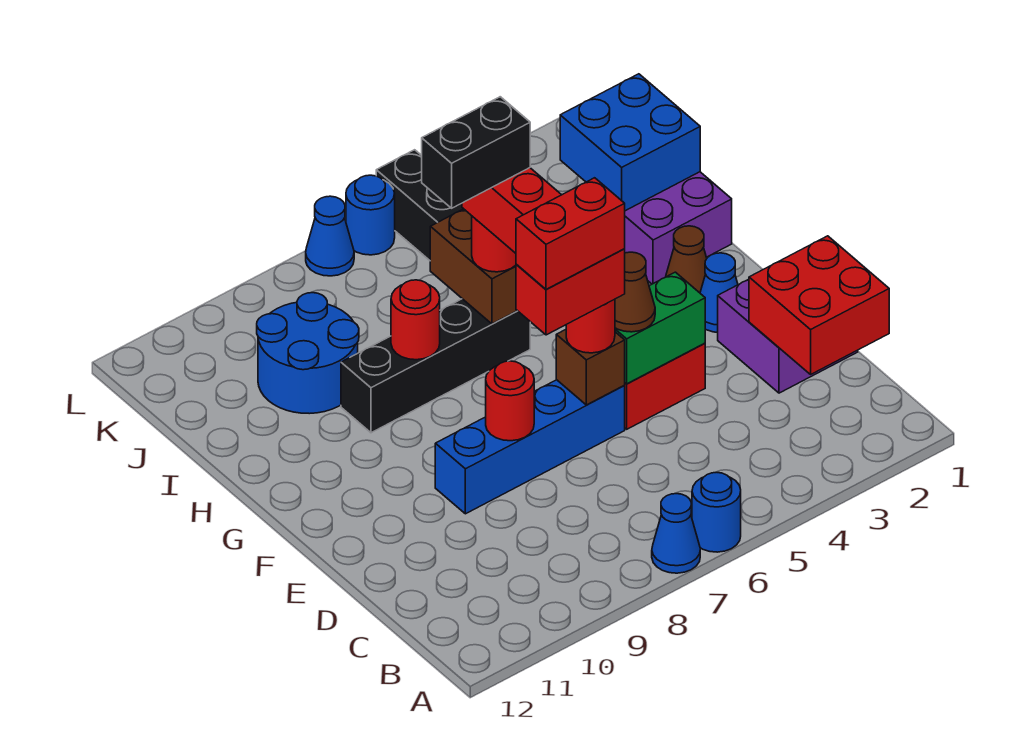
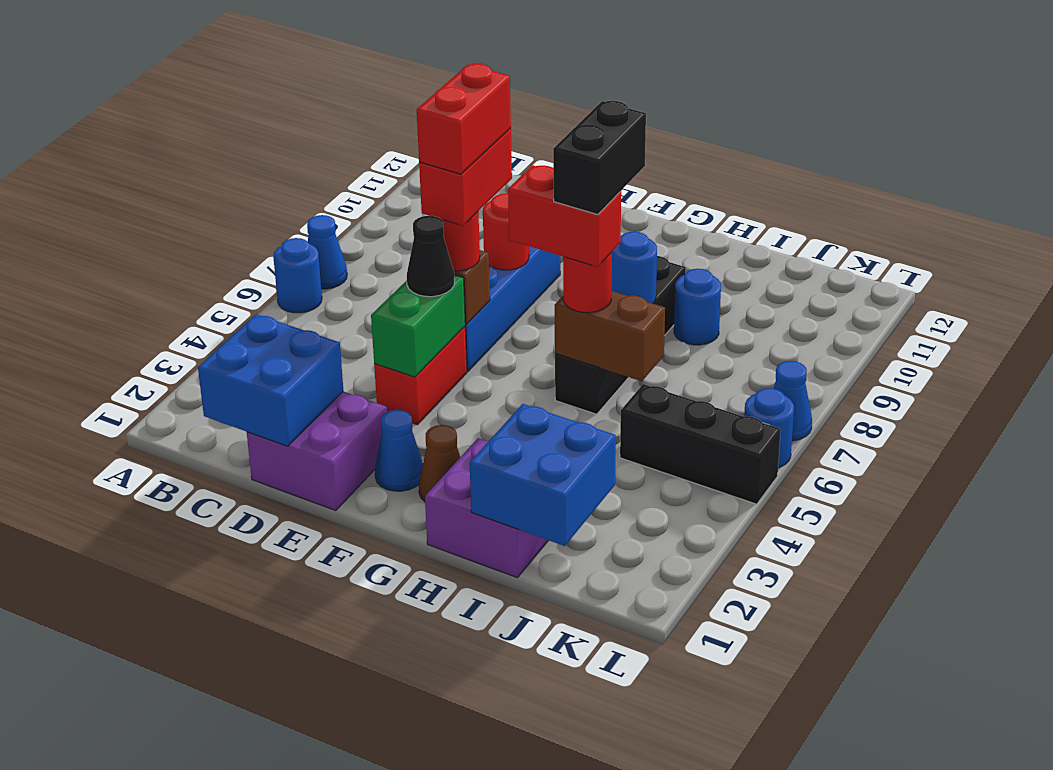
red brick C1:D2 level 2 -> blue brick C1:D2 level 2
brown cone E5 level 3 -> black cone E5 level 3
red round brick H8 level 2 -> blue round brick H8 level 2
blue round brick I9:J10 level 1 -> blue round brick I9 level 1

